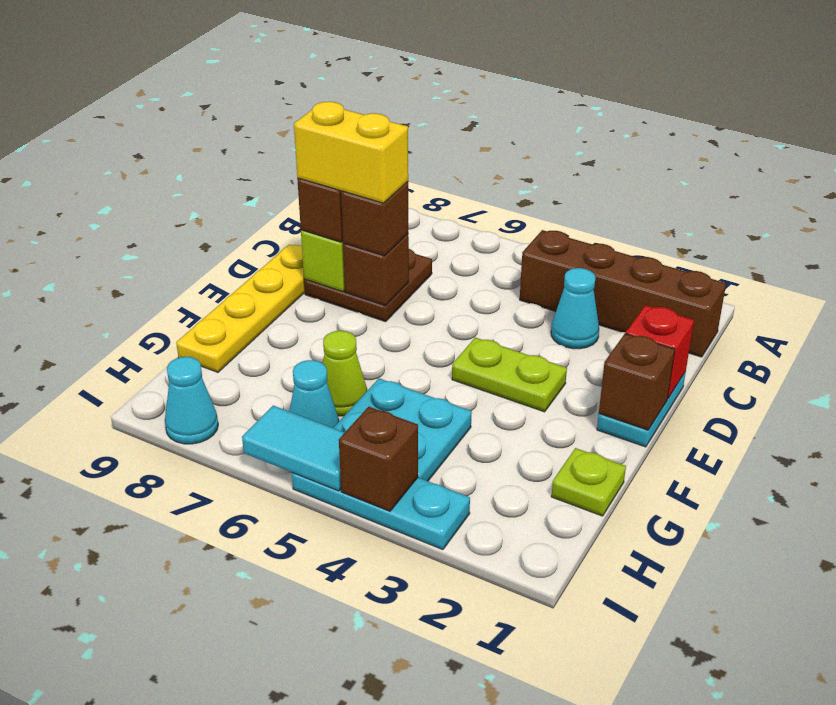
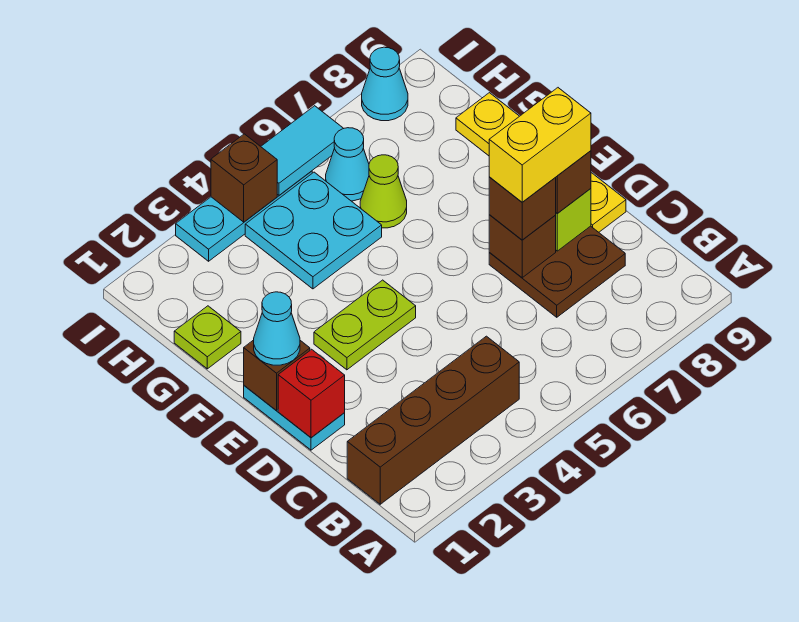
cyan cone C3 level 1 -> cyan cone E1 level 3

